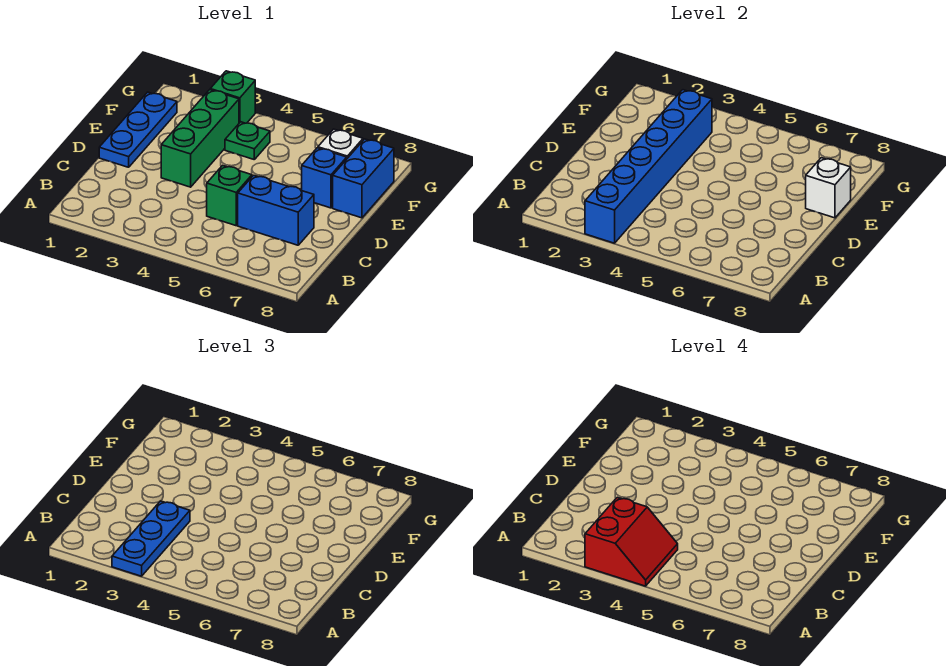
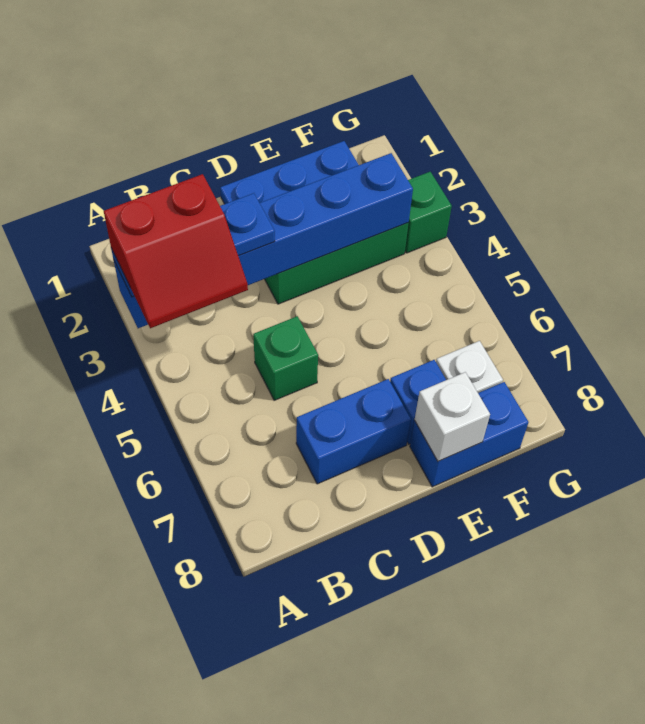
blue brick C6:C7 level 1 -> blue brick C7:D7 level 1
green plate F4 level 1 -> none

